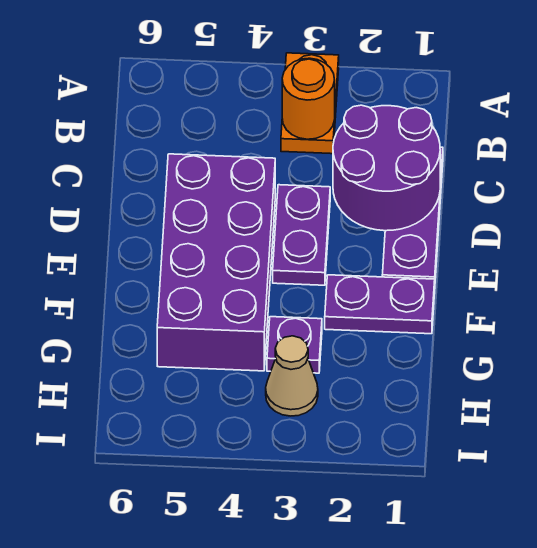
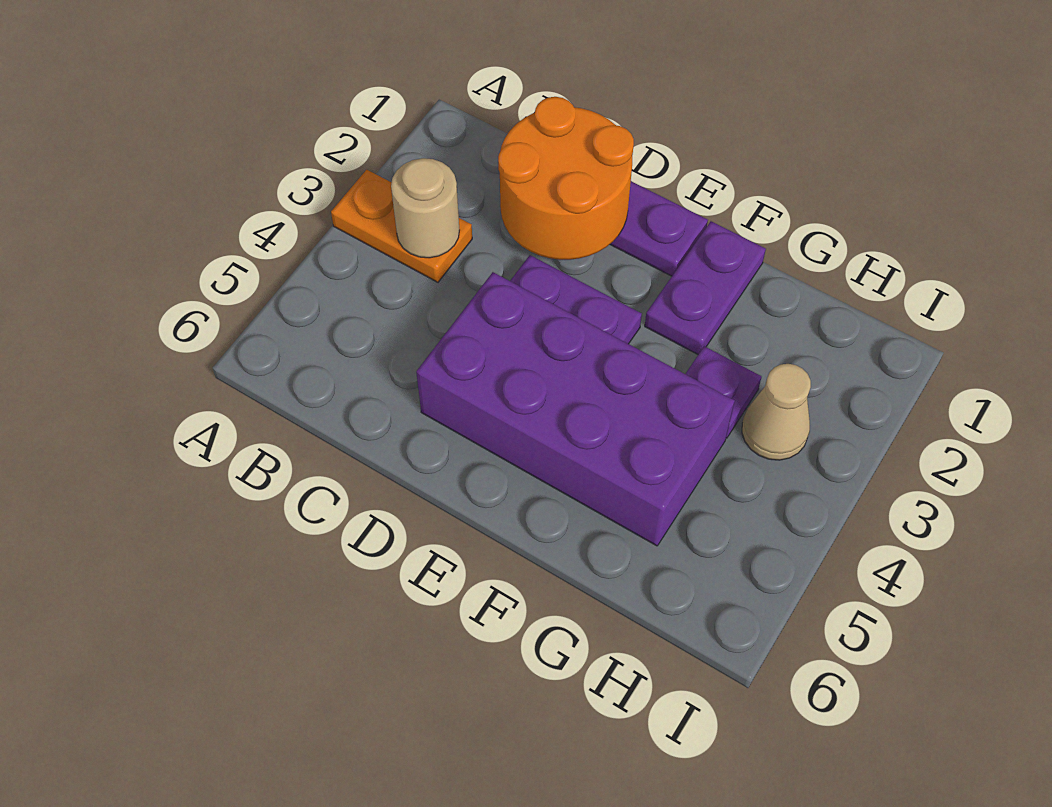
orange round brick B3 level 2 -> tan round brick B3 level 2
purple round brick C1:D2 level 2 -> orange round brick C1:D2 level 2

